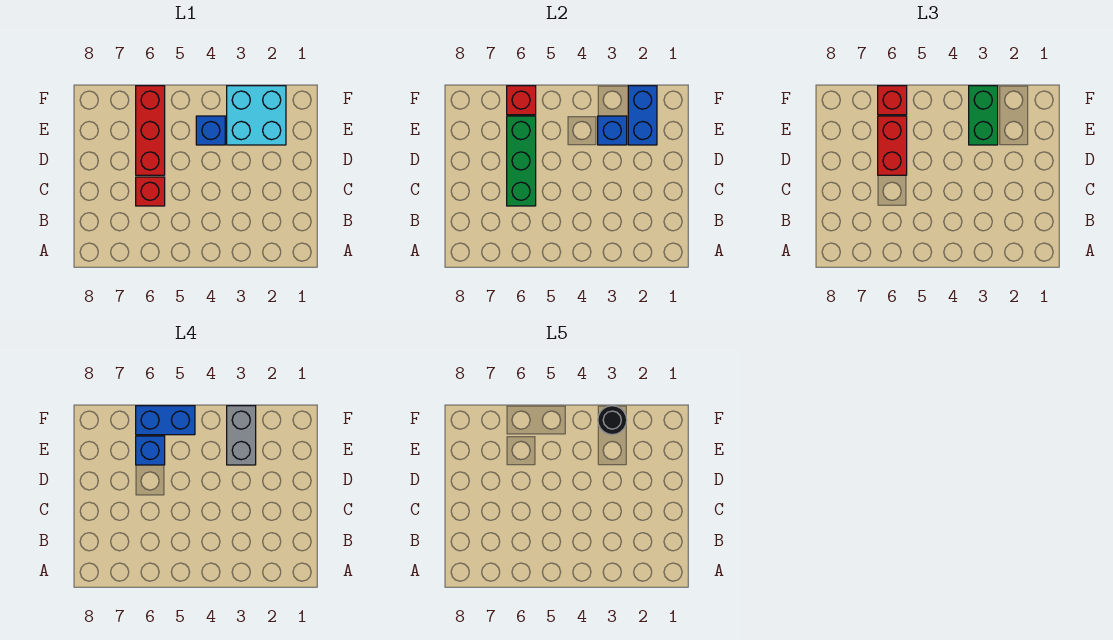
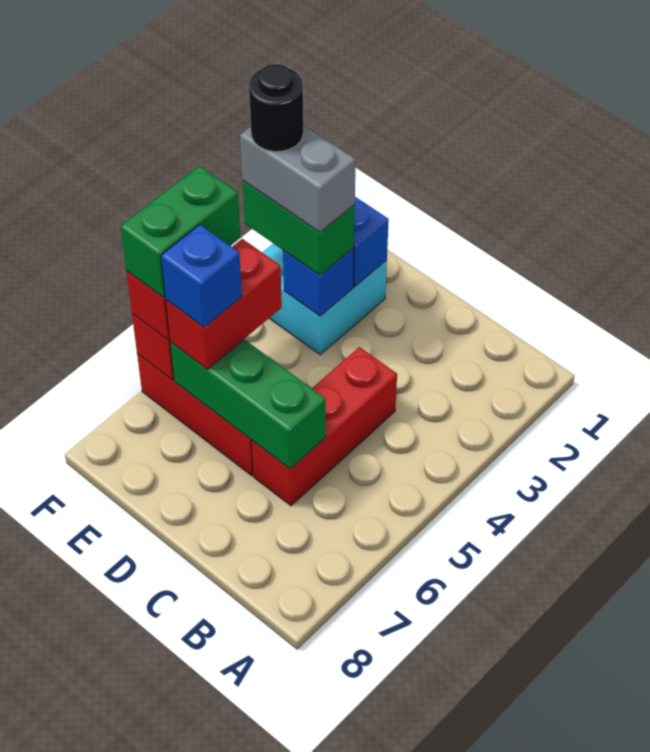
red brick C6 level 1 -> red brick C4:C6 level 1
red brick D6:E6 level 3 -> red brick E5:E6 level 3
blue brick E4 level 1 -> none
blue brick F5:F6 level 4 -> green brick F5:F6 level 4

